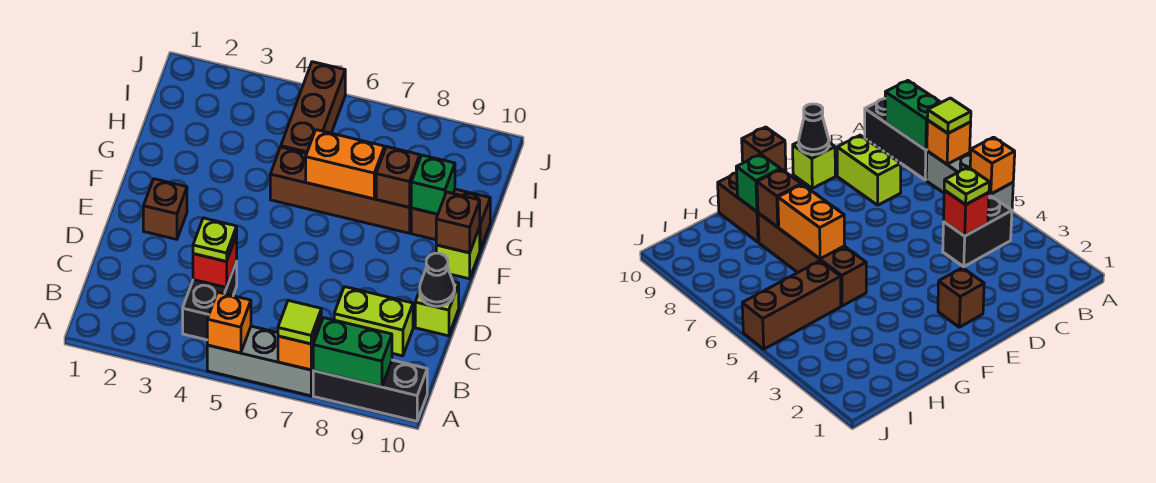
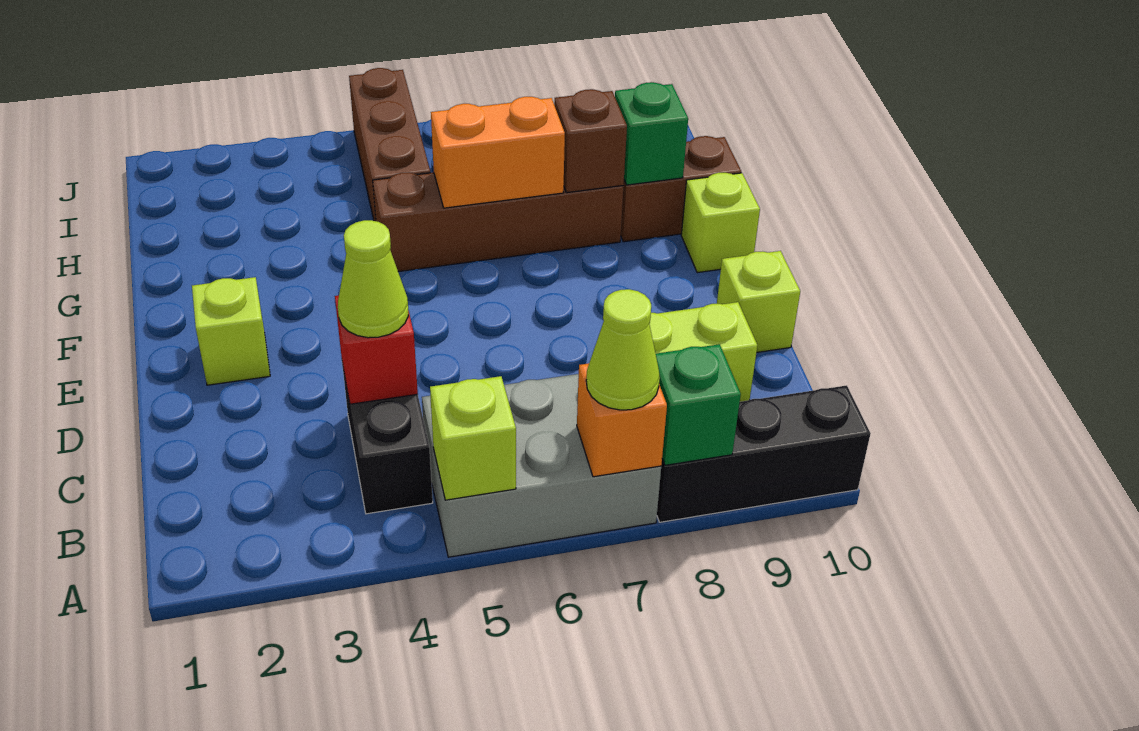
grey brick A5:A7 level 1 -> grey brick A5:B7 level 1
orange brick A5 level 2 -> lime brick A5 level 2
lime tile A7 level 3 -> lime cone A7 level 3
green brick A8:A9 level 2 -> green brick A8 level 2
lime plate C4 level 3 -> lime cone C4 level 3
black cone D10 level 2 -> none
brown brick E2 level 1 -> lime brick E2 level 1
brown brick F10 level 2 -> none

